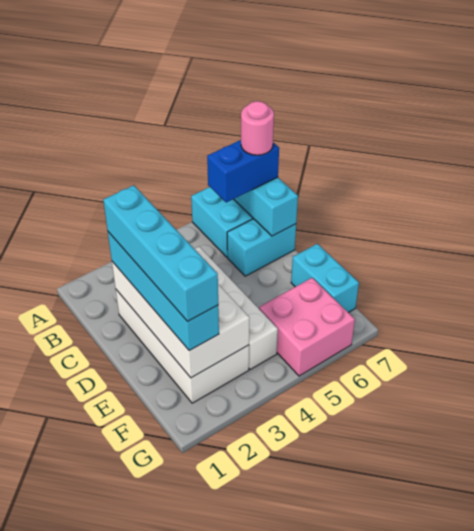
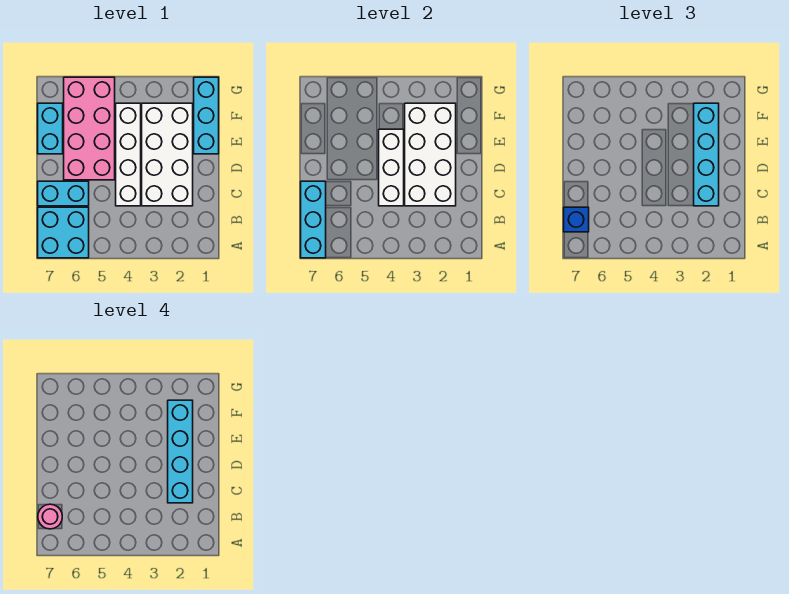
blue brick B6:B7 level 3 -> blue brick B7 level 3
none -> white brick C4:E4 level 2
none -> cyan brick E1:G1 level 1
pink brick F5:G6 level 1 -> pink brick D5:G6 level 1

